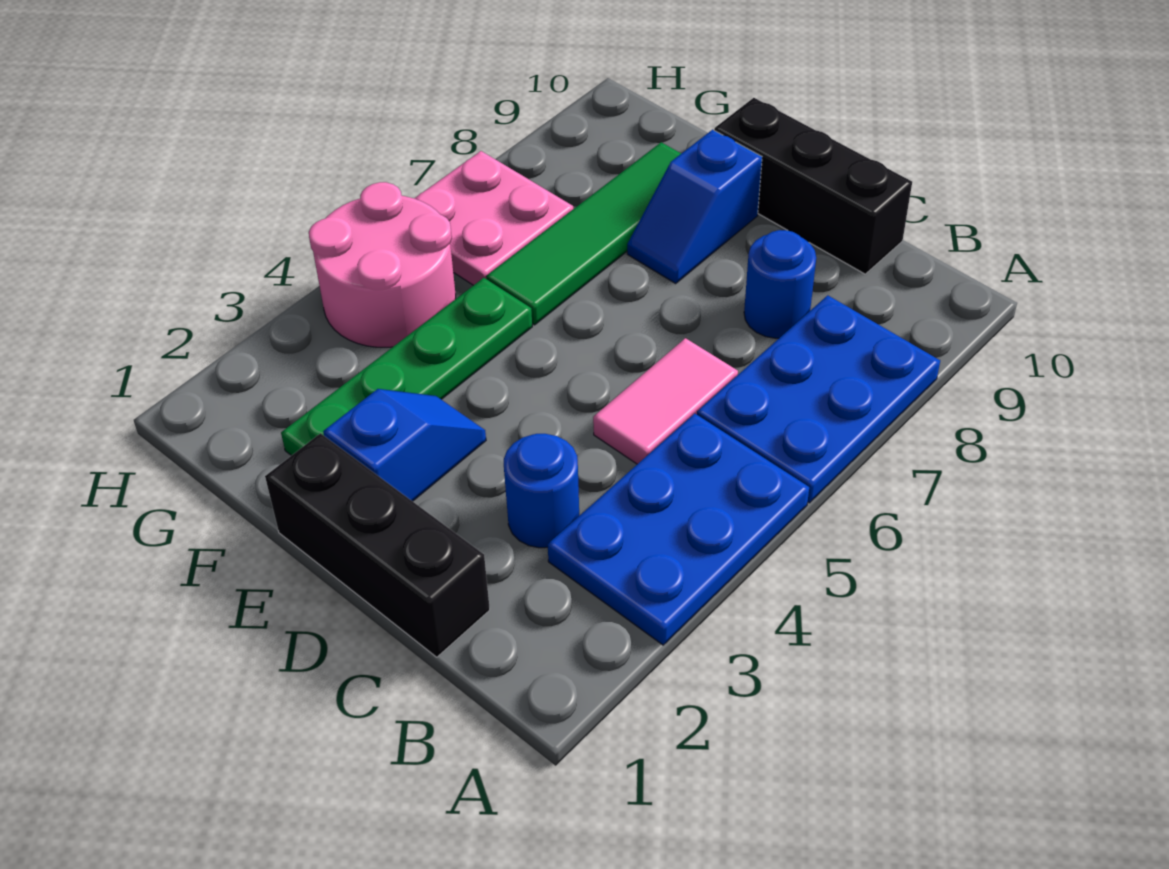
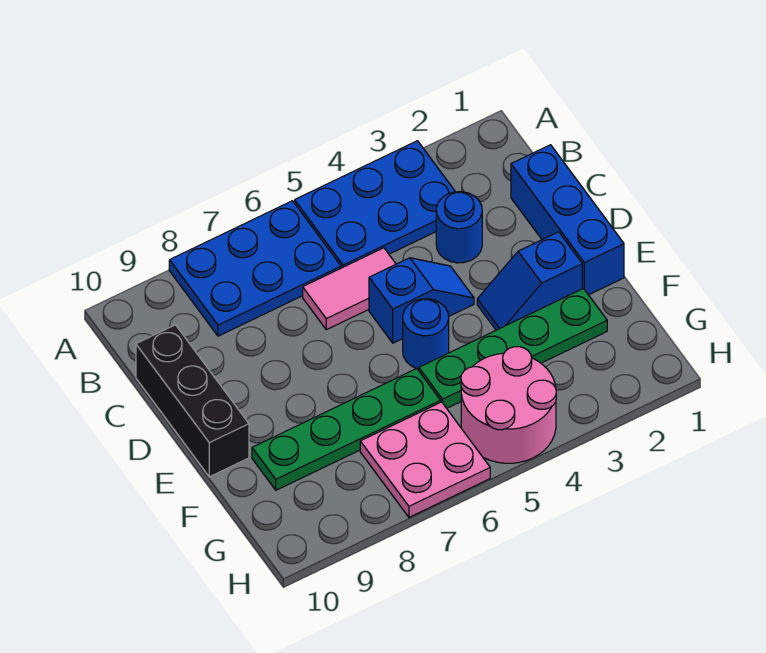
black brick C1:E1 level 1 -> blue brick C1:E1 level 1
blue round brick C8 level 1 -> blue round brick E5 level 1
blue slope E8:E9 level 1 top 9 -> blue slope D4:D5 level 1 top 5
green tile F6:F9 level 1 -> green plate F6:F9 level 1

